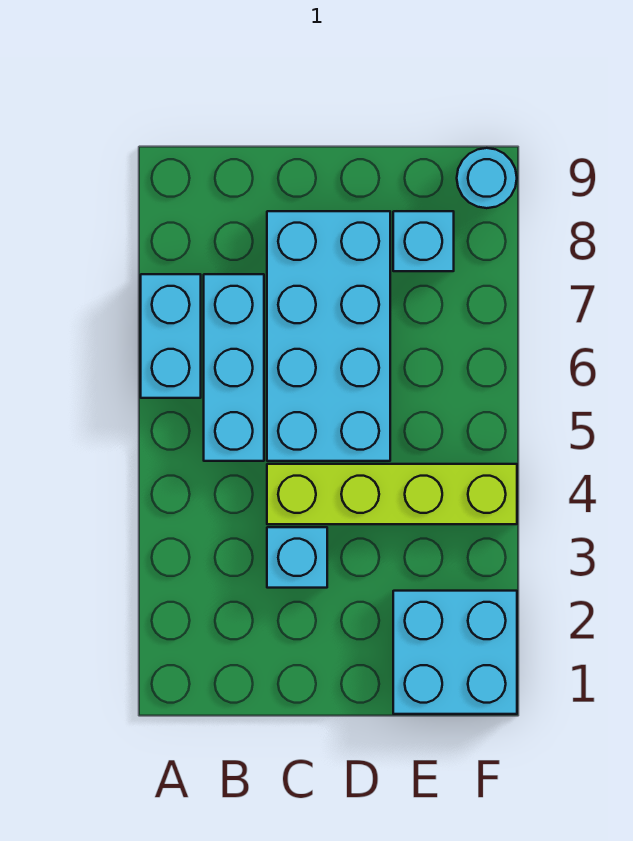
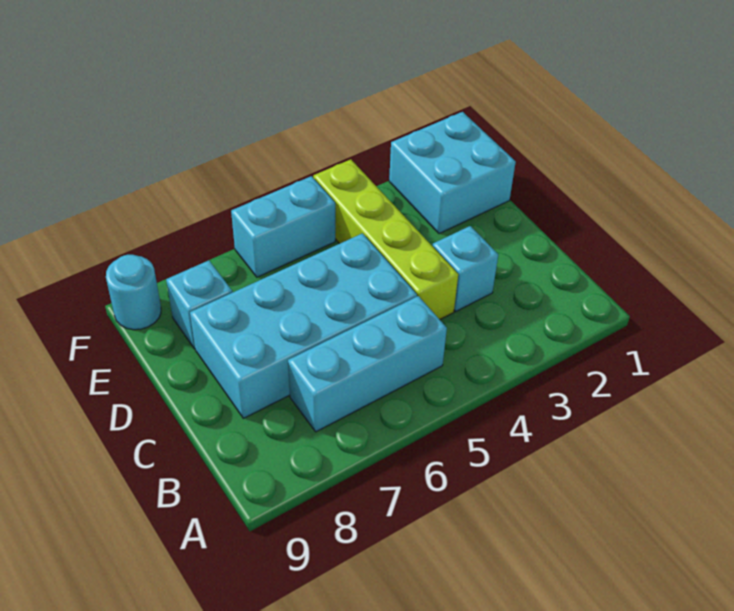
cyan brick A6:A7 level 1 -> cyan brick F5:F6 level 1

